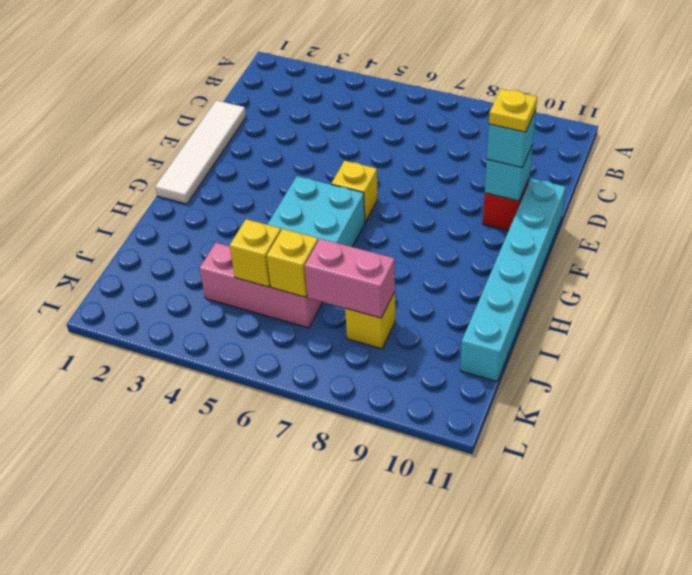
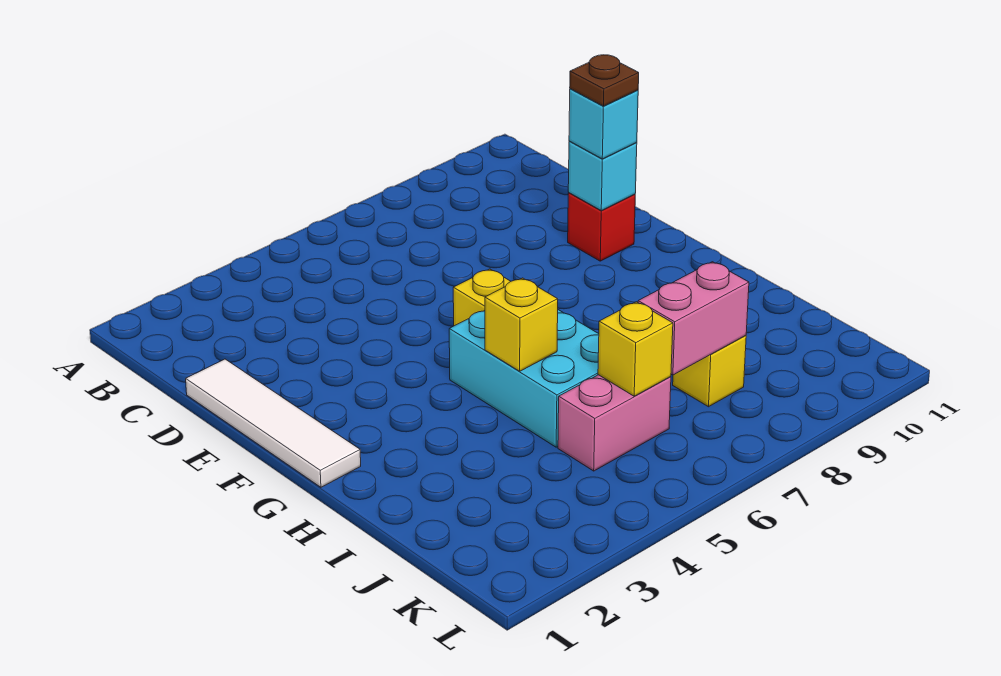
yellow plate E10 level 4 -> brown plate E10 level 4
cyan brick E11:J11 level 1 -> none
pink brick J4:J6 level 1 -> pink brick J5:J6 level 1
yellow brick J5 level 2 -> yellow brick H5 level 2

